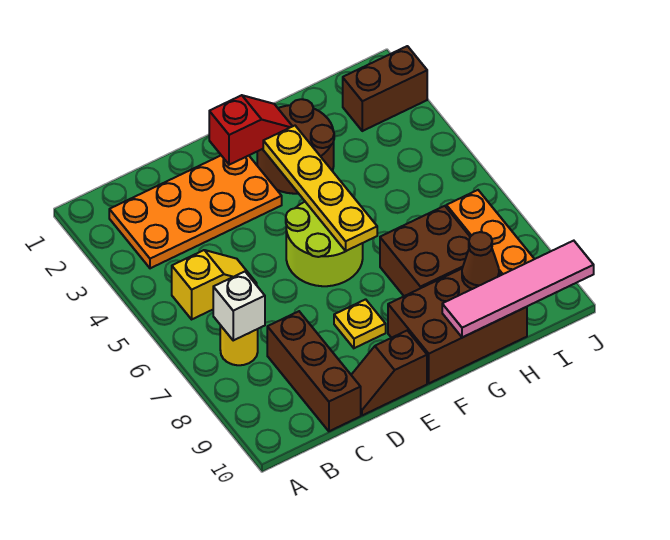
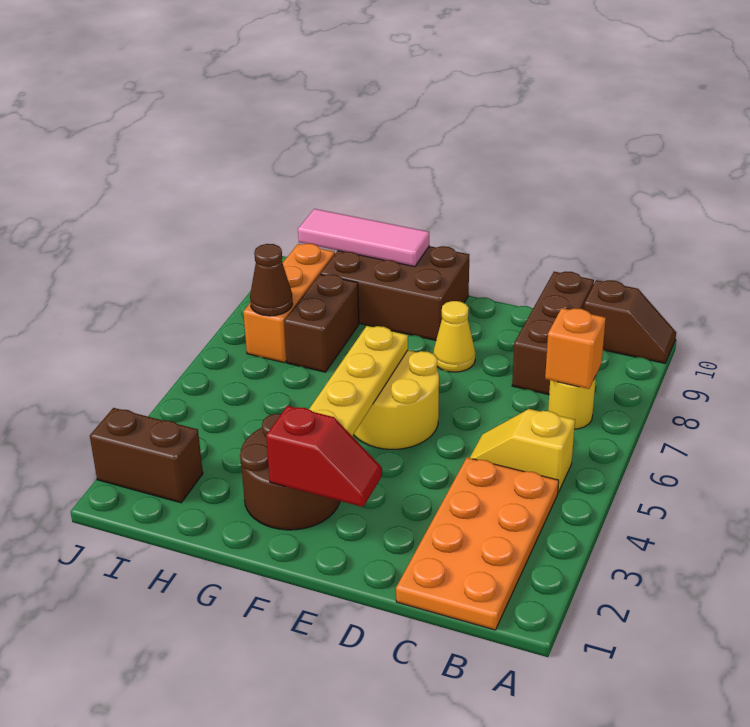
orange plate B2:E3 level 1 -> orange plate B1:C4 level 1
white brick B7 level 2 -> orange brick B7 level 2
brown slope D10:E10 level 1 top E -> brown slope A10:B10 level 1 top B
red slope E2:F2 level 2 top E -> red slope E2:F2 level 2 top F
lime round brick E5:F6 level 1 -> yellow round brick E5:F6 level 1
yellow plate E8 level 1 -> yellow cone E8 level 1
brown brick G7:H8 level 1 -> brown brick H7:H8 level 1
pink tile G10:J10 level 2 -> pink tile G10:I10 level 2
brown cone H9 level 2 -> brown cone I7 level 2

